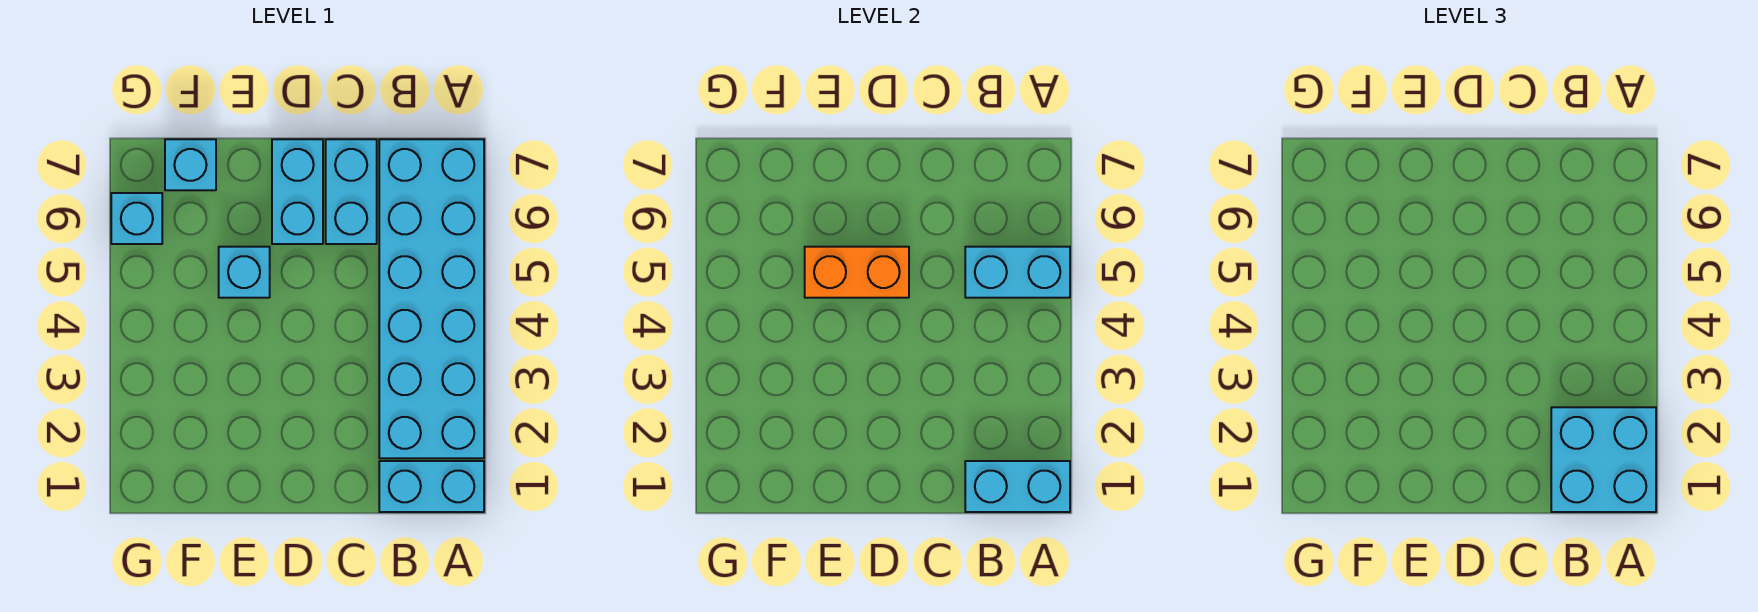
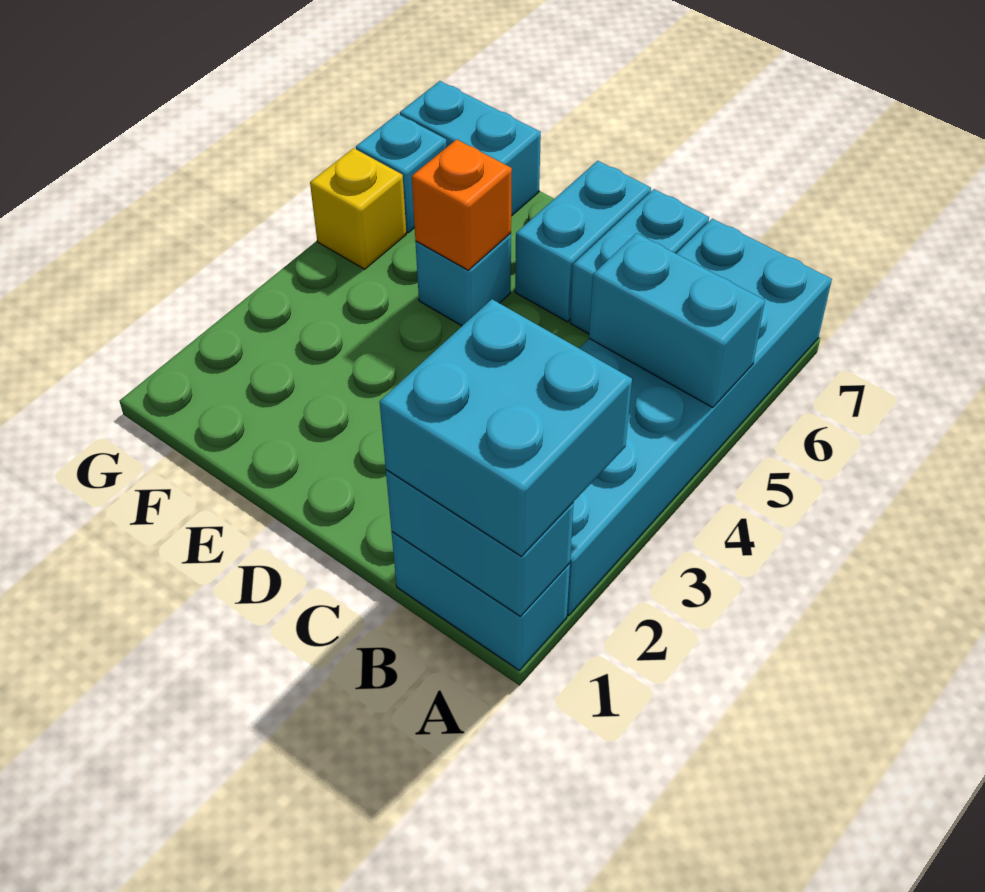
orange brick D5:E5 level 2 -> orange brick E5 level 2
cyan brick F7 level 1 -> cyan brick F7:G7 level 1
none -> yellow brick G5 level 1

